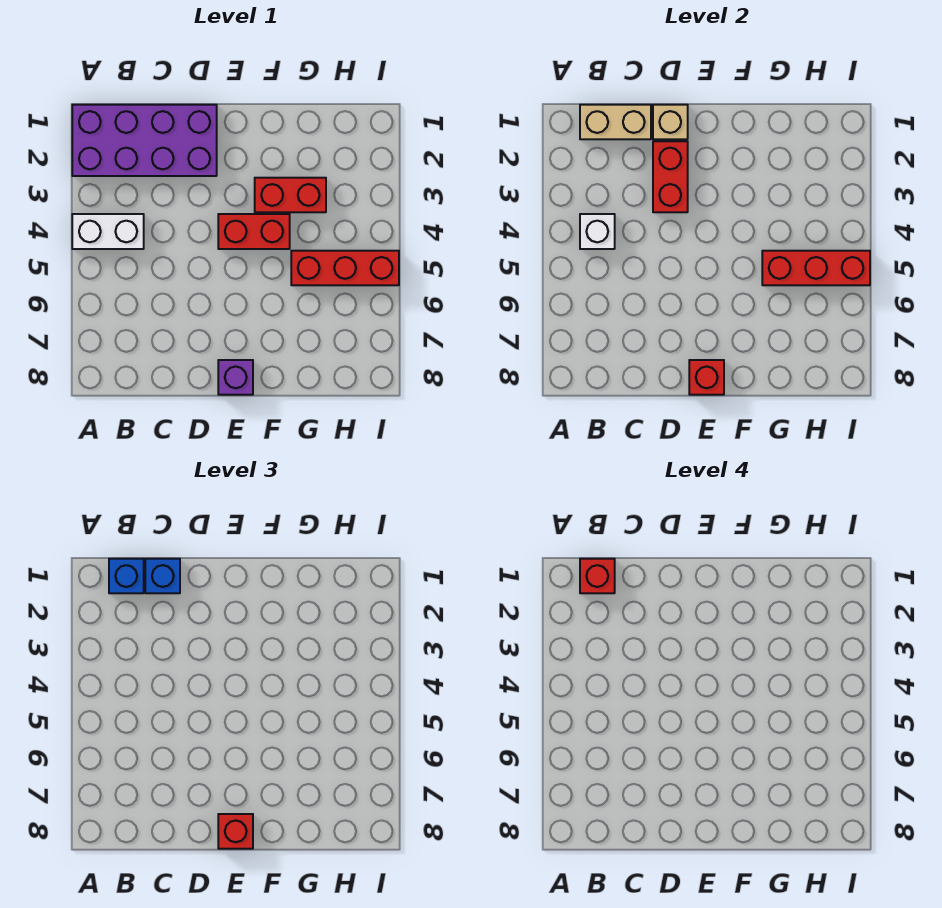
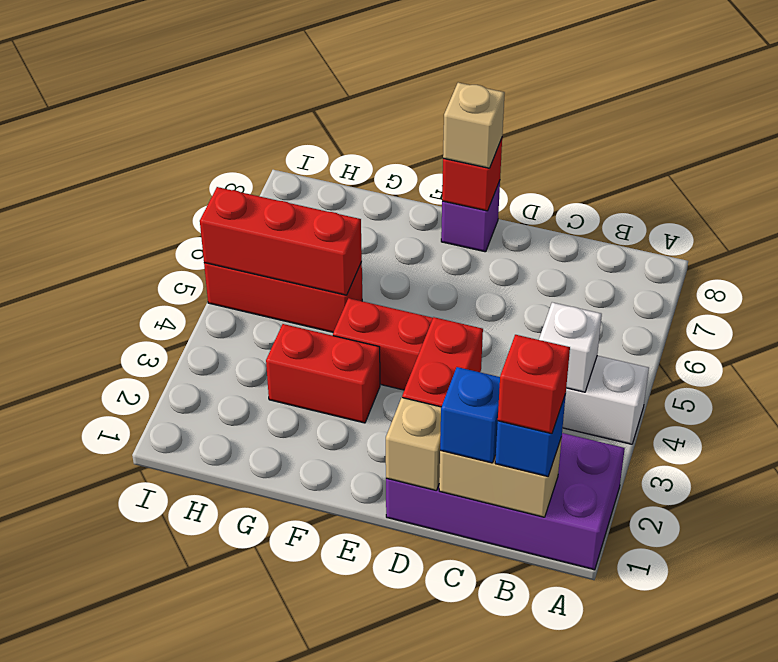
red brick E8 level 3 -> tan brick E8 level 3

